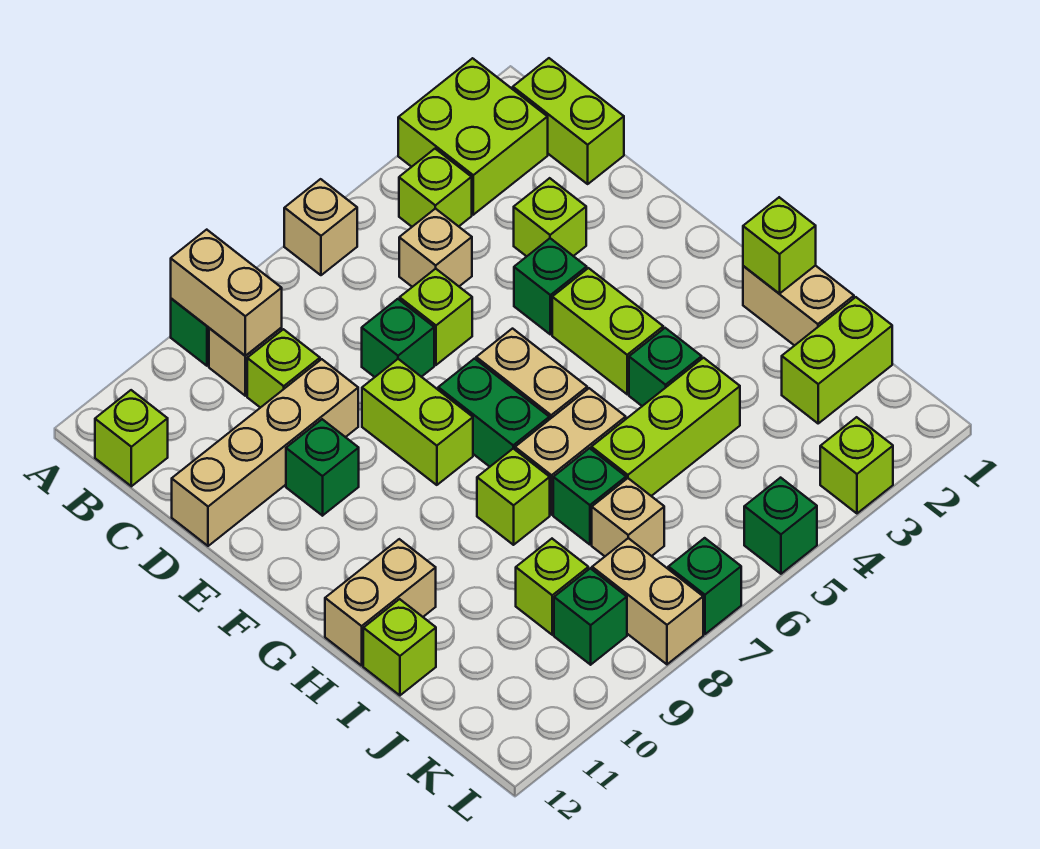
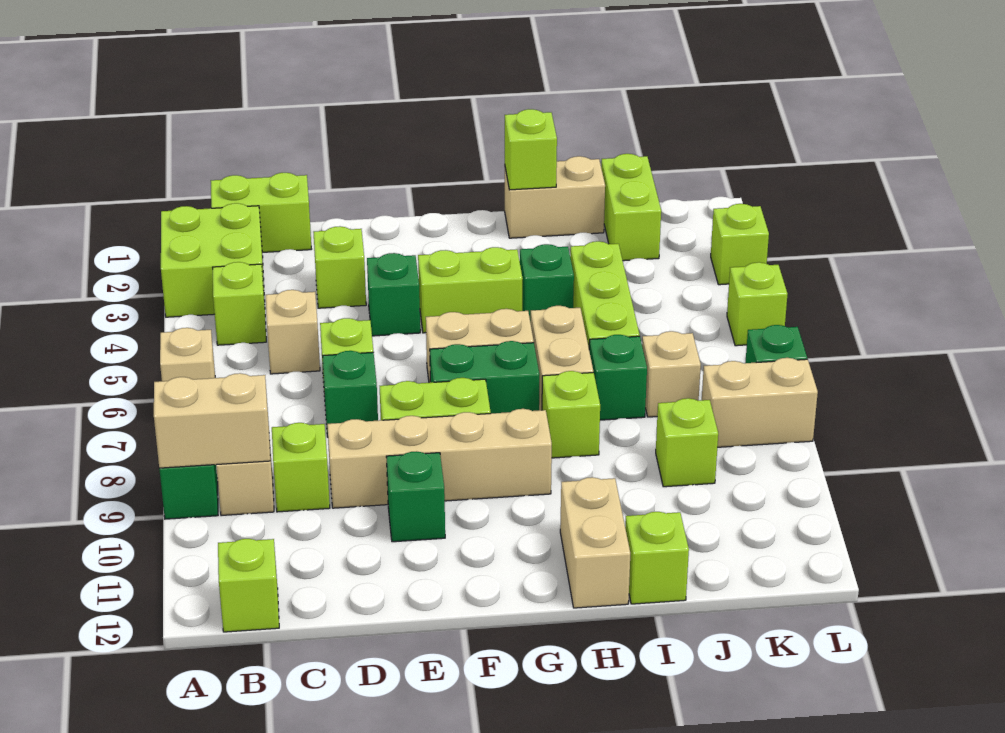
tan brick D9:D12 level 1 -> tan brick D9:G9 level 1
green brick K9 level 1 -> none
green brick L5 level 1 -> lime brick L5 level 1

